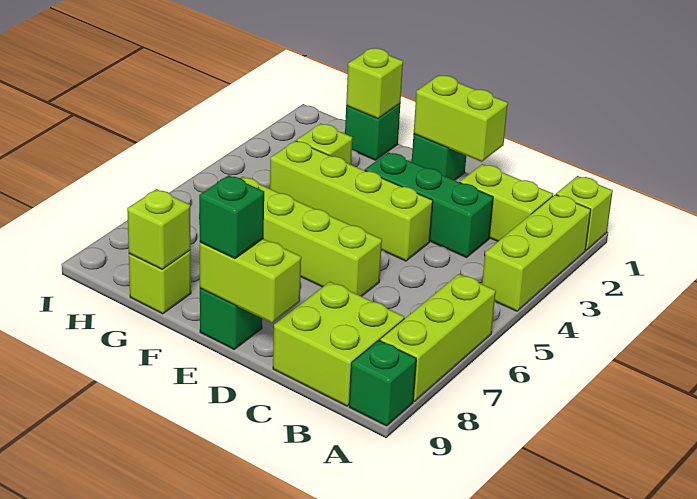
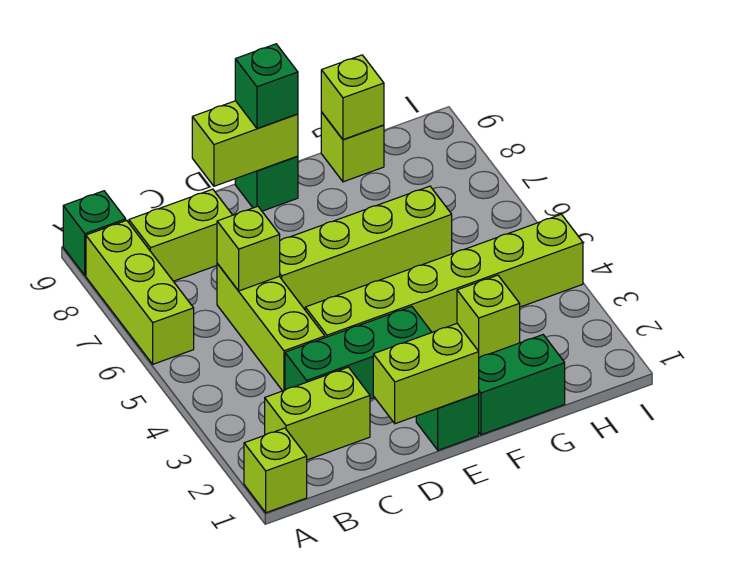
lime brick A2:A4 level 1 -> lime brick C4:C6 level 1
lime brick B8:C9 level 1 -> lime brick B8:C8 level 1
lime brick D4:G4 level 1 -> lime brick D4:I4 level 1
green brick G1 level 1 -> green brick F1:G1 level 1
lime brick G1 level 2 -> lime brick C6 level 2

